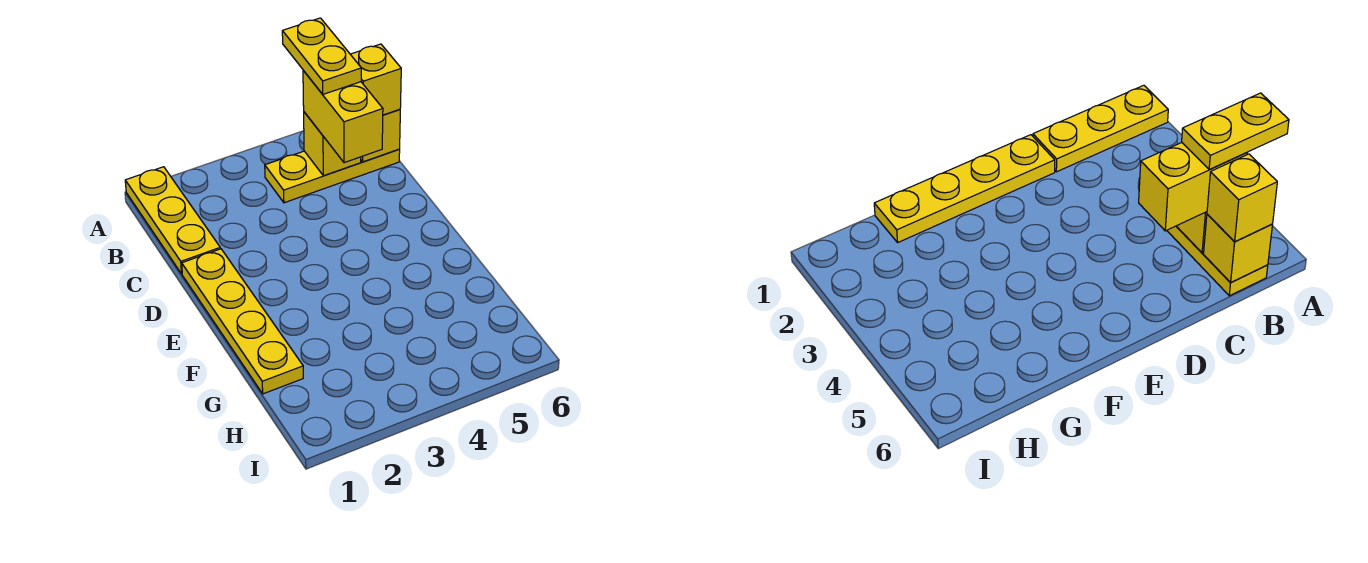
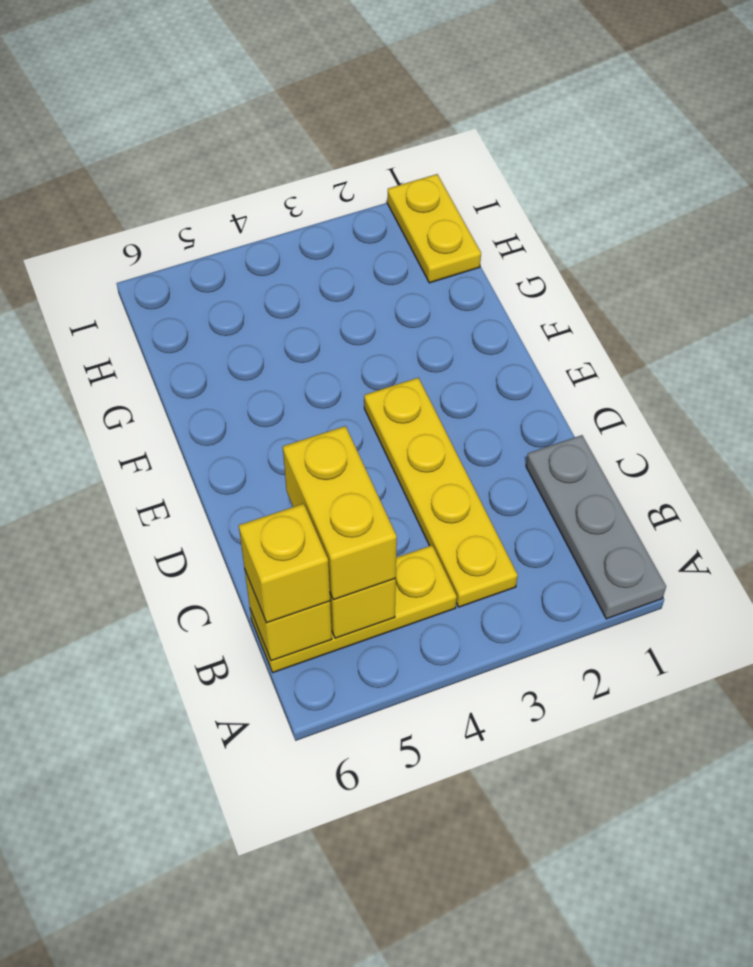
yellow plate A1:C1 level 1 -> grey plate A1:C1 level 1
yellow plate A5:B5 level 4 -> yellow plate H1:I1 level 1
yellow plate D1:G1 level 1 -> yellow plate B3:E3 level 1

